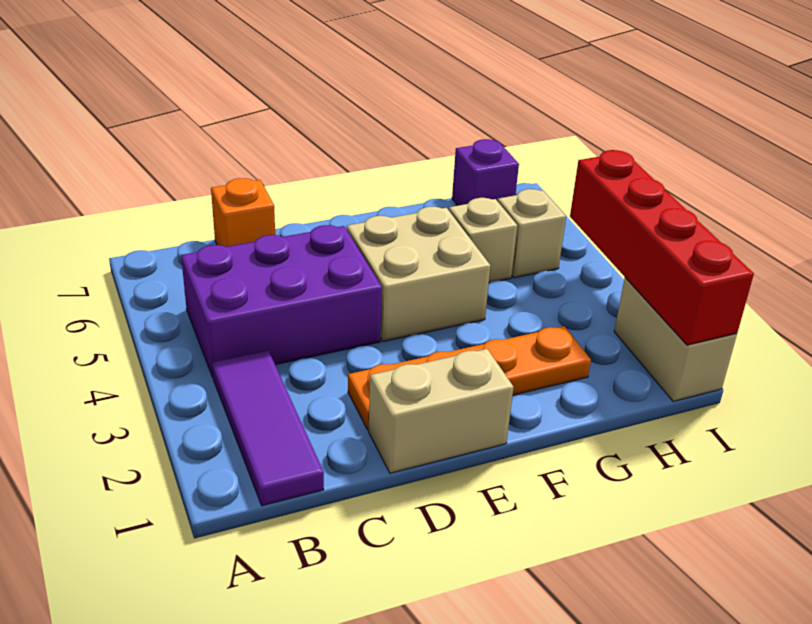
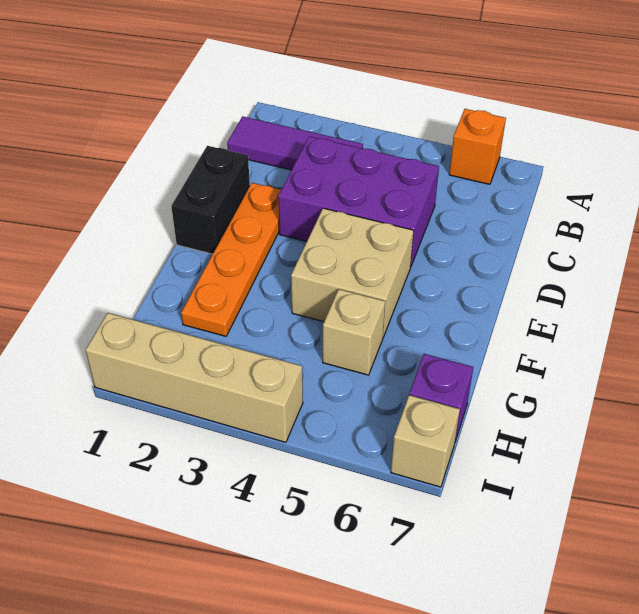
purple brick B4:D5 level 1 -> purple brick C3:D5 level 1
orange brick C7 level 1 -> orange brick A6 level 1
tan brick D1:E1 level 1 -> black brick D1:E1 level 1
tan brick H5 level 1 -> tan brick I7 level 1
tan brick I1:I2 level 1 -> tan brick I1:I4 level 1
red brick I1:I4 level 2 -> none

